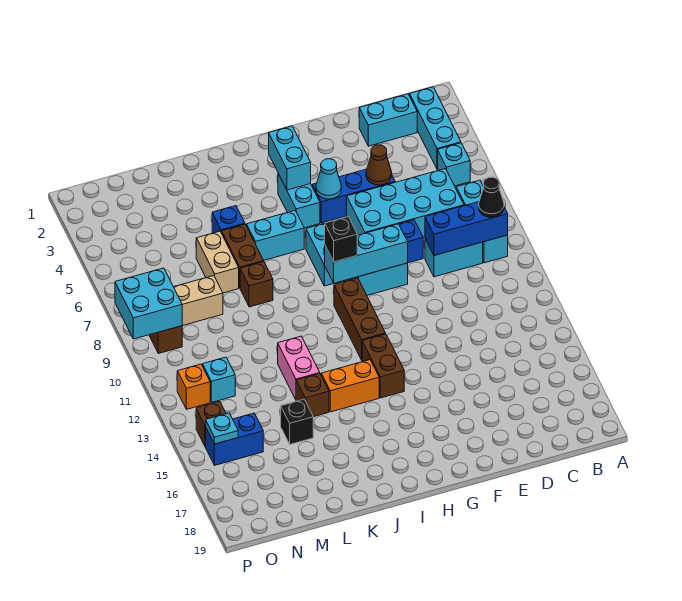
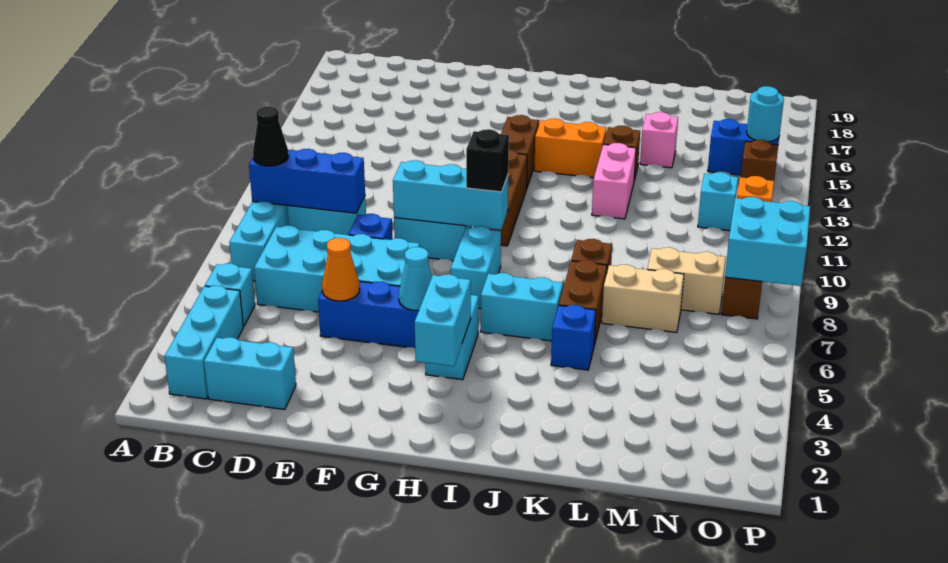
brown cone E5 level 2 -> orange cone E5 level 2
tan brick L6:L7 level 1 -> tan brick L7:M7 level 1
black brick L15 level 1 -> pink brick L15 level 1
cyan plate O15 level 2 -> cyan round brick O15 level 2

